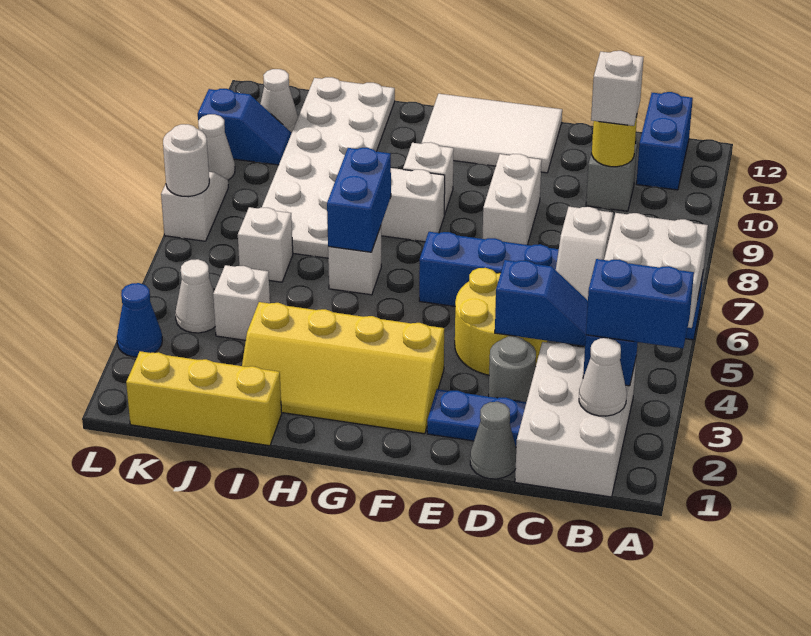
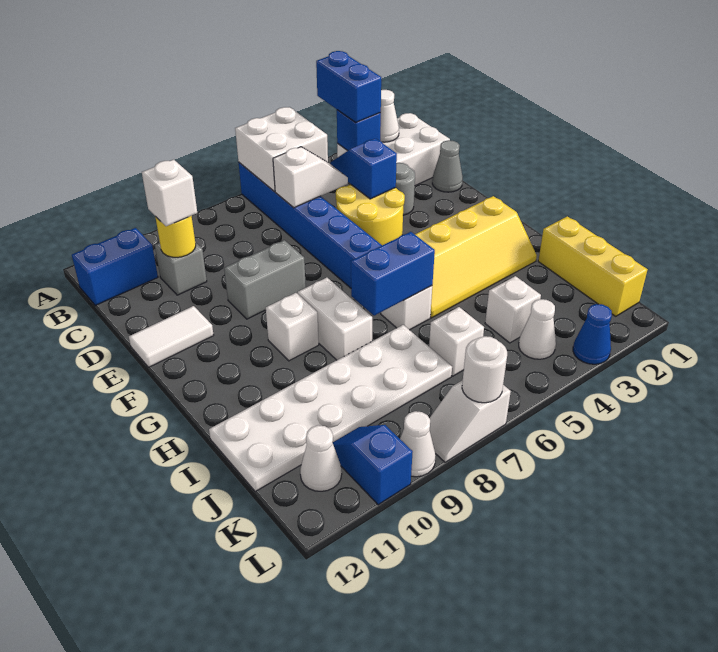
blue plate D2:E2 level 1 -> none
white brick E8:E9 level 1 -> grey brick E8:E9 level 1
white tile E11:G12 level 1 -> white tile E11:E12 level 1
yellow slope F2:I3 level 1 top 3 -> yellow slope G2:H5 level 1 top G

